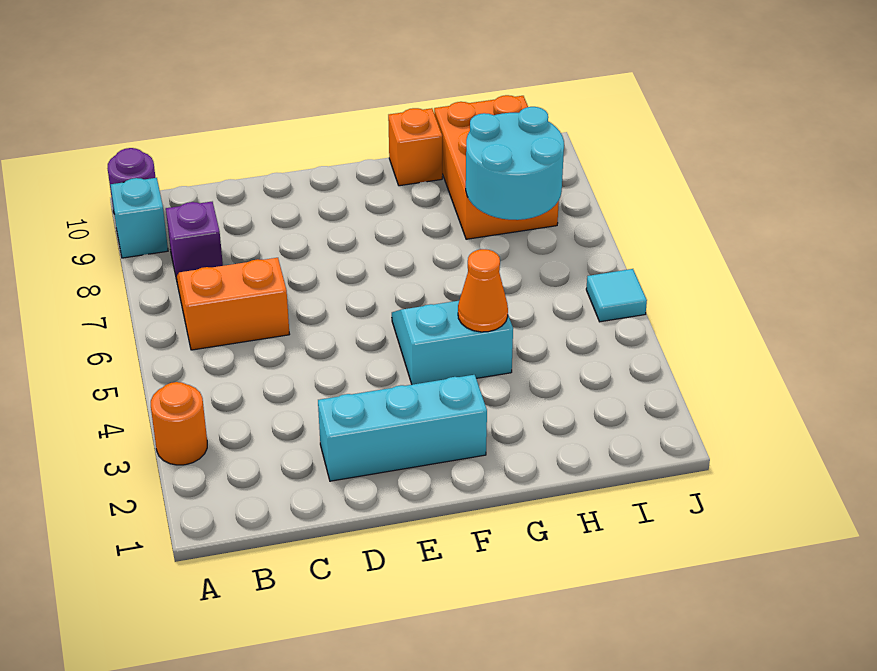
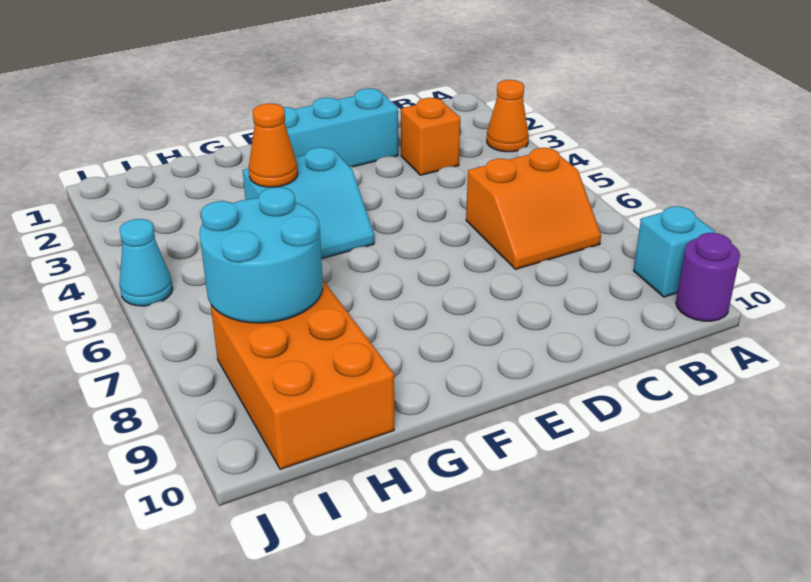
orange round brick A3 level 1 -> orange cone A3 level 1
purple brick B8 level 1 -> none
orange brick G10 level 1 -> orange brick C3 level 1
cyan tile J5 level 1 -> cyan cone J5 level 1

